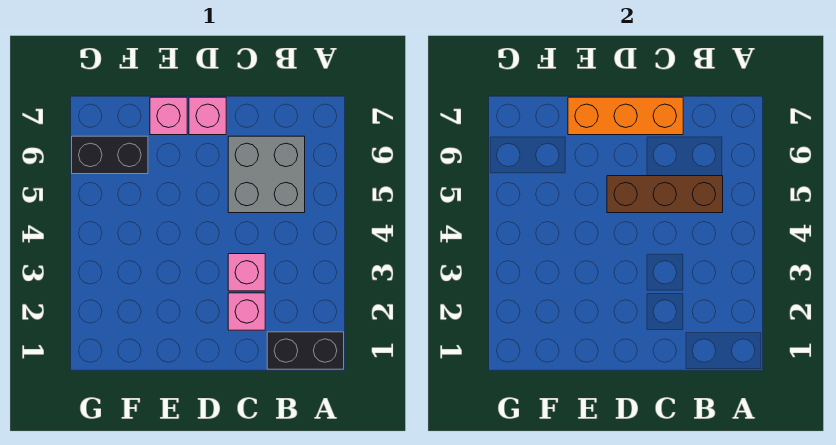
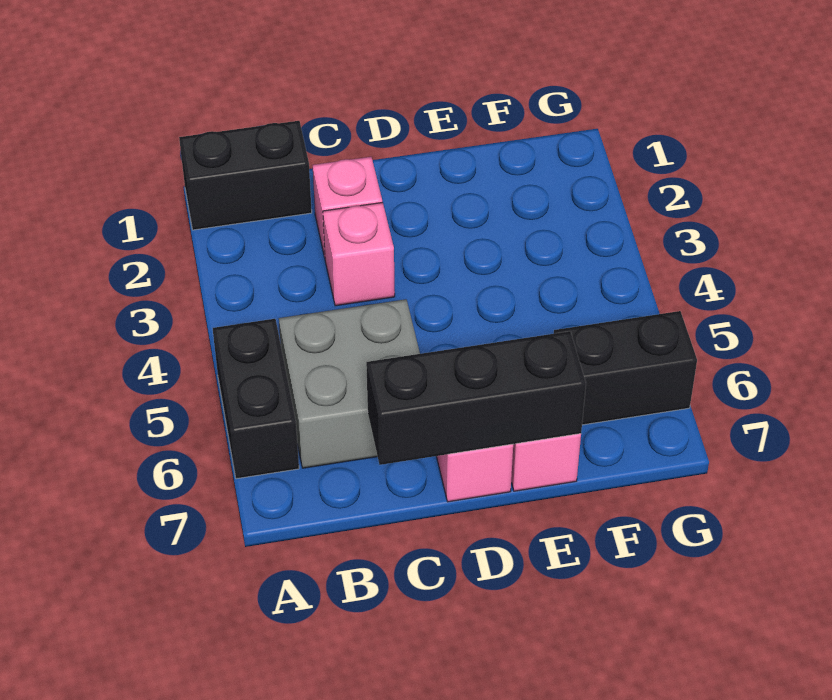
none -> black brick A5:A6 level 1
brown brick B5:D5 level 2 -> none
orange brick C7:E7 level 2 -> black brick C7:E7 level 2

